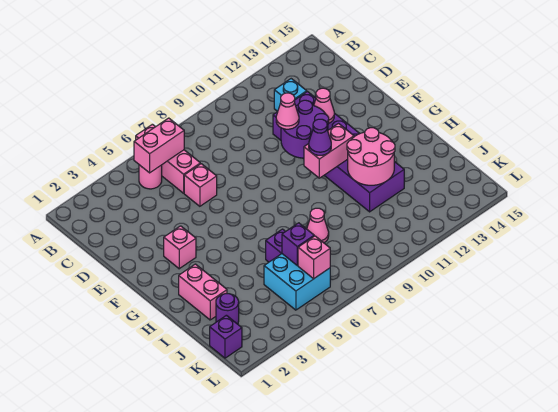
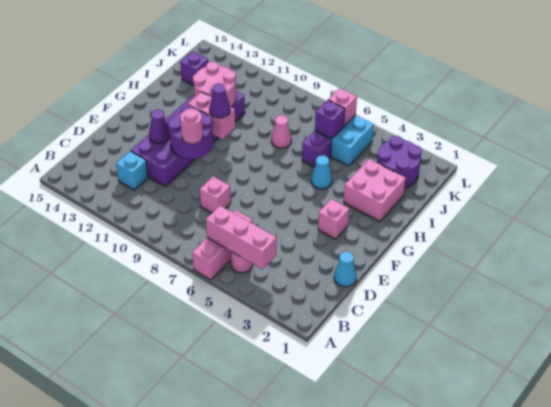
pink brick B5:B6 level 2 -> pink brick B4:B6 level 2
none -> cyan cone D1 level 1
pink brick D6 level 1 -> pink brick D8 level 1
pink cone E10 level 3 -> pink round brick E10 level 3
pink cone E12 level 2 -> purple cone E12 level 2
pink brick H2:I2 level 1 -> pink brick H2:I3 level 1
none -> cyan cone H5 level 1
purple round brick J2 level 1 -> purple round brick J2:K3 level 1
purple brick K1 level 1 -> purple brick J14 level 1

